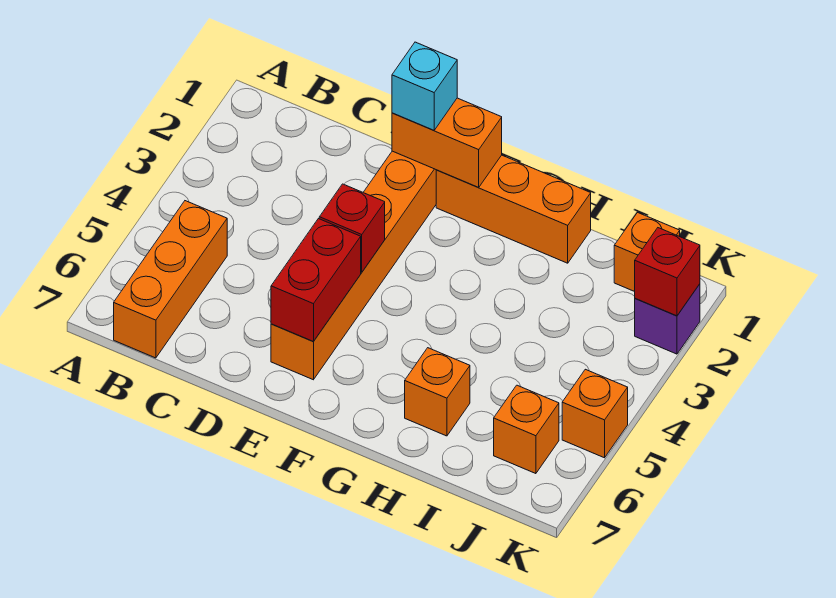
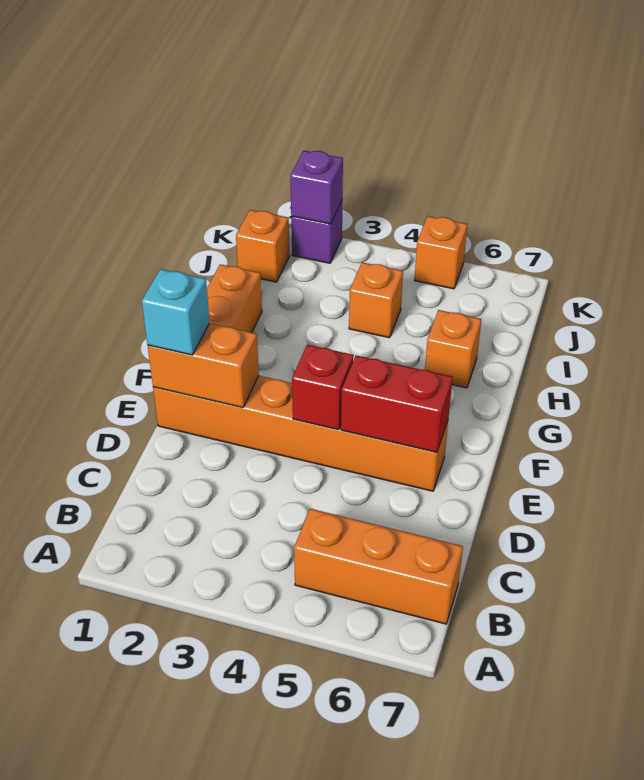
orange brick E1:F1 level 2 -> orange brick E1:E2 level 2
orange brick J6 level 1 -> orange brick I4 level 1
red brick K2 level 2 -> purple brick K2 level 2

